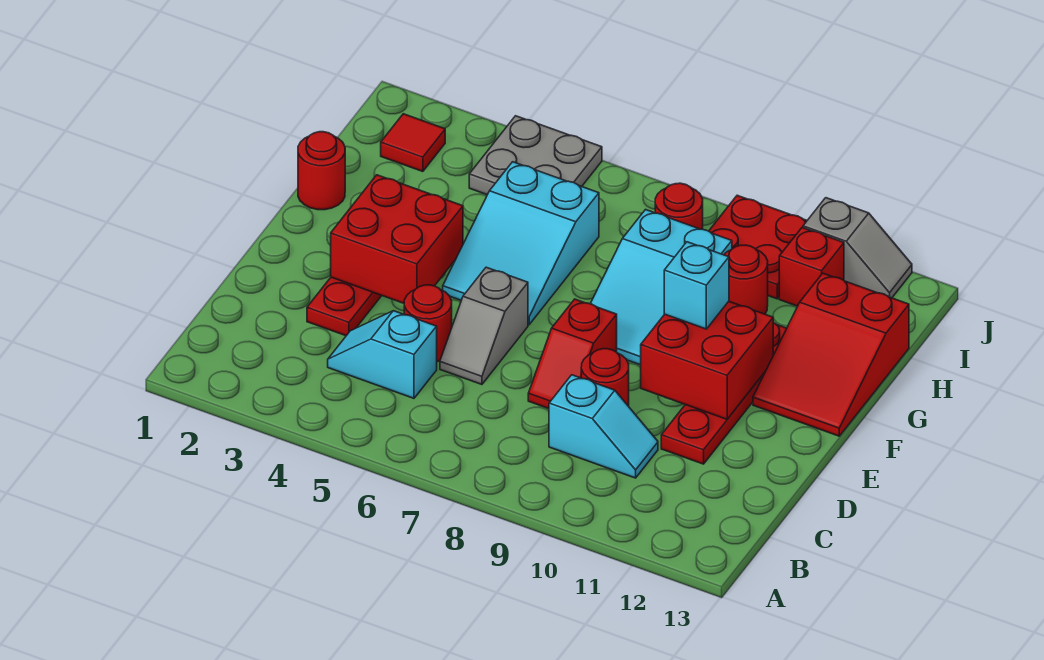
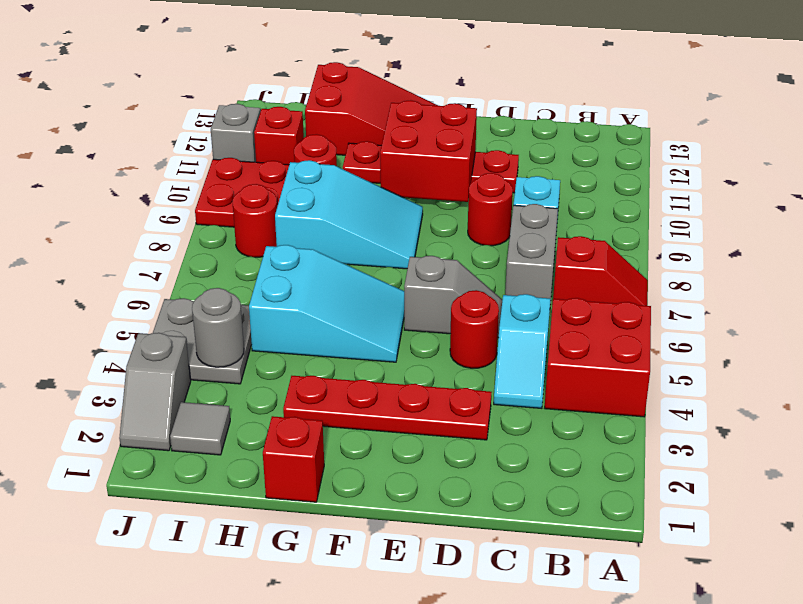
none -> grey brick C7:C8 level 1
red slope D8:E8 level 1 top E -> red slope A7:B7 level 1 top B
red brick E3:F4 level 2 -> red brick A4:B5 level 1
cyan brick F10 level 3 -> none
red round brick G1 level 1 -> red brick G1 level 1
red tile I2 level 1 -> grey tile I2 level 1
none -> grey round brick I4 level 2
none -> grey slope J2:J3 level 1 top 3

